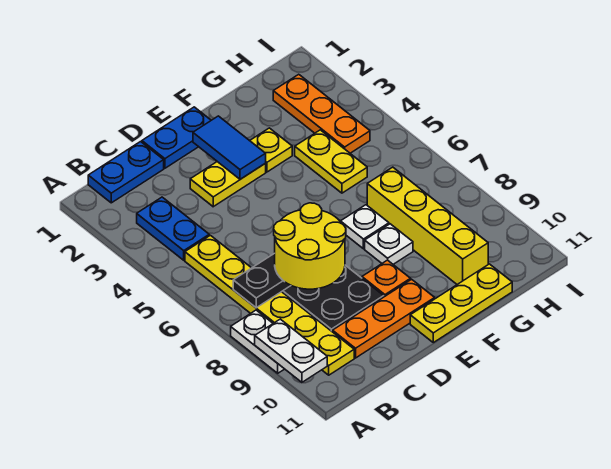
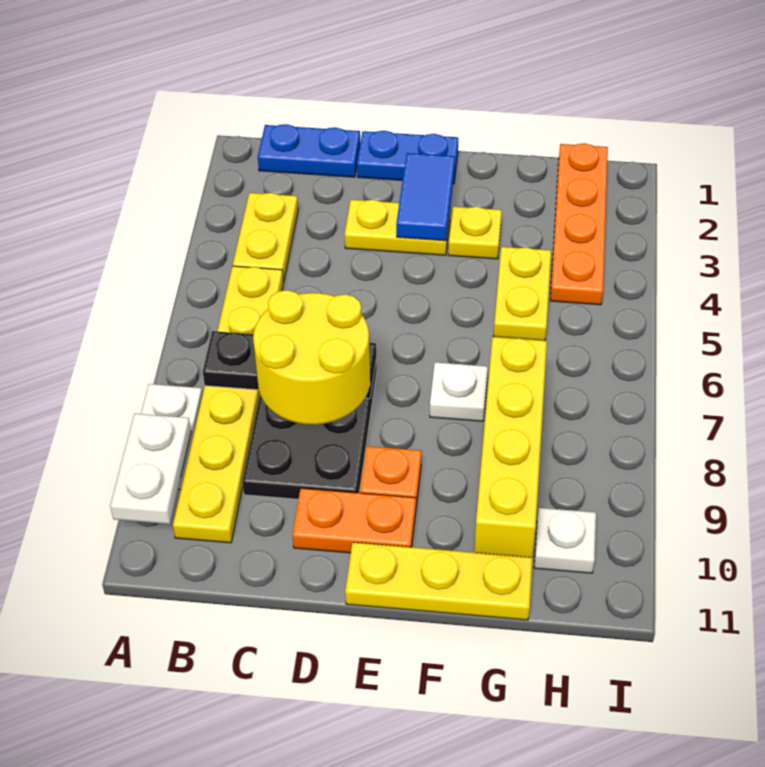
blue plate B3:B4 level 1 -> yellow plate B3:B4 level 1
orange plate C10:E10 level 1 -> orange plate D10:E10 level 1
white plate F8 level 1 -> white plate H10 level 1
orange plate H2:H4 level 1 -> orange plate H1:H4 level 1

